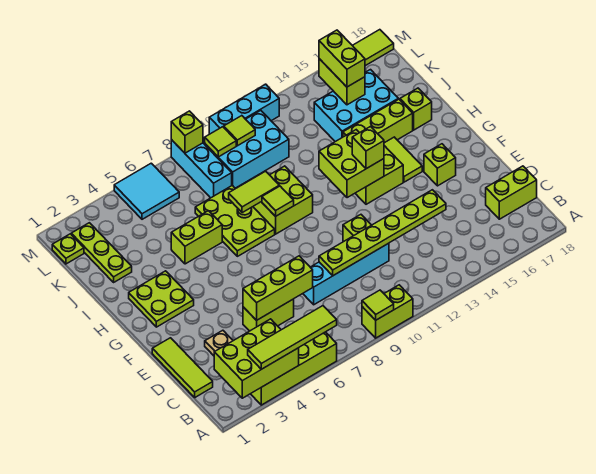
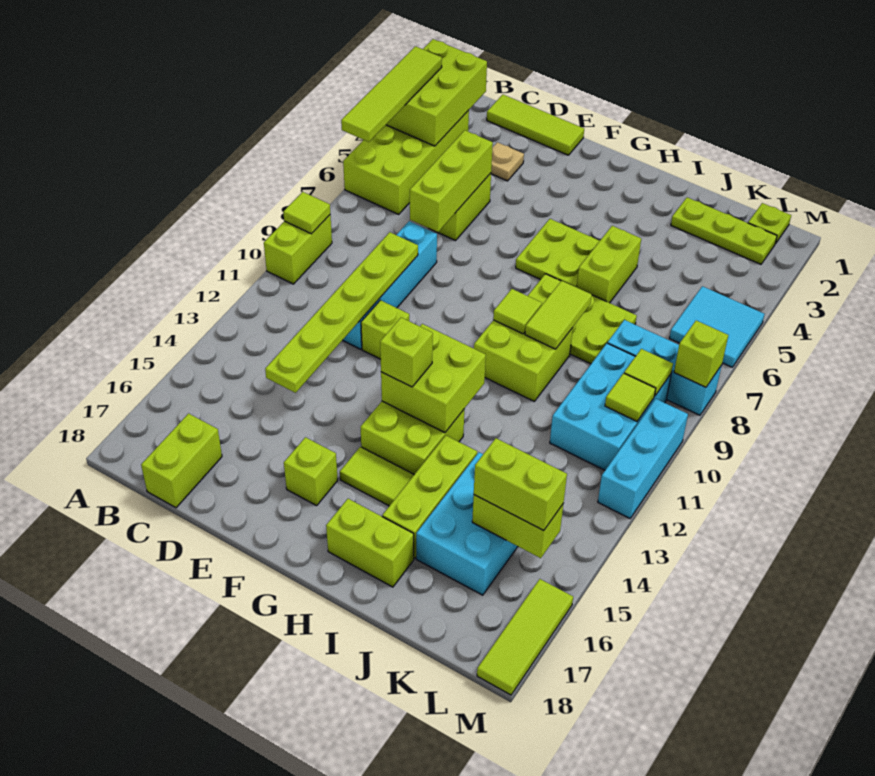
lime plate G2:H3 level 1 -> lime plate G5:H6 level 1
lime brick I17 level 1 -> lime brick H17:I17 level 1

